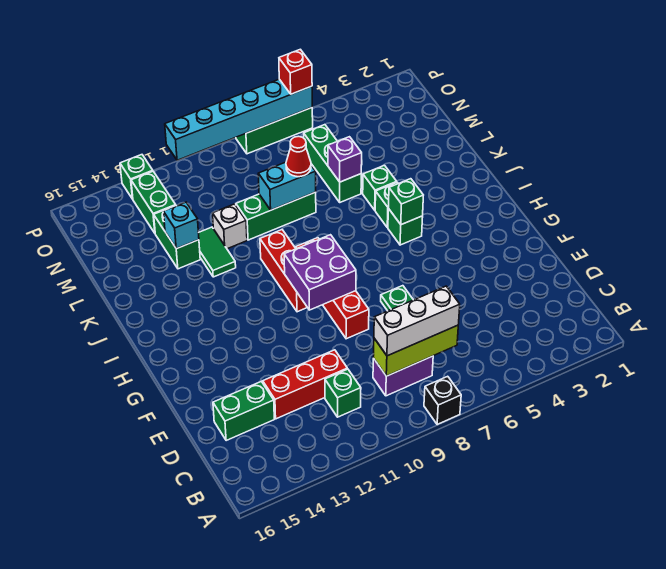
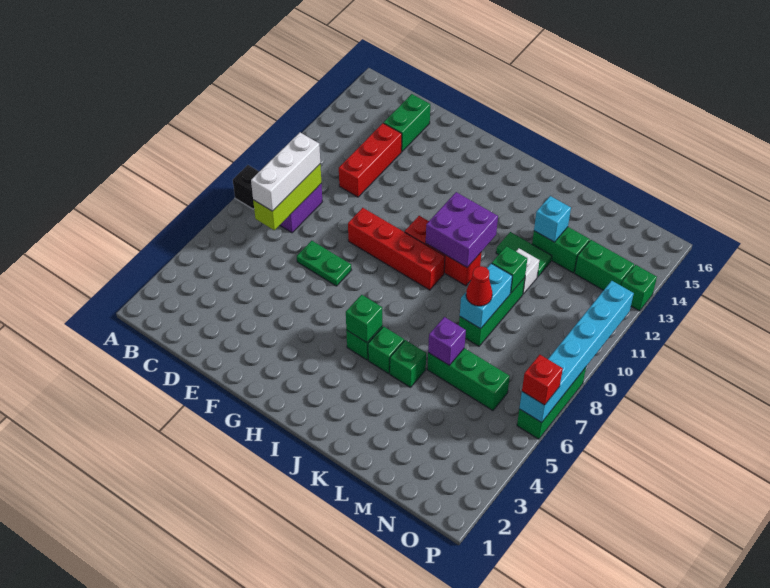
green brick C11 level 1 -> green brick L10 level 2
purple brick G9:H10 level 2 -> purple brick I10:J11 level 2

